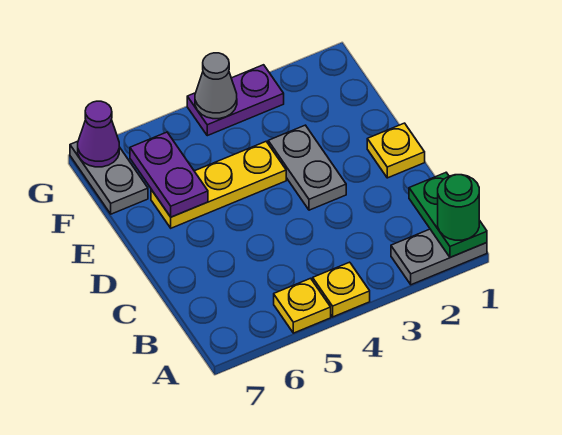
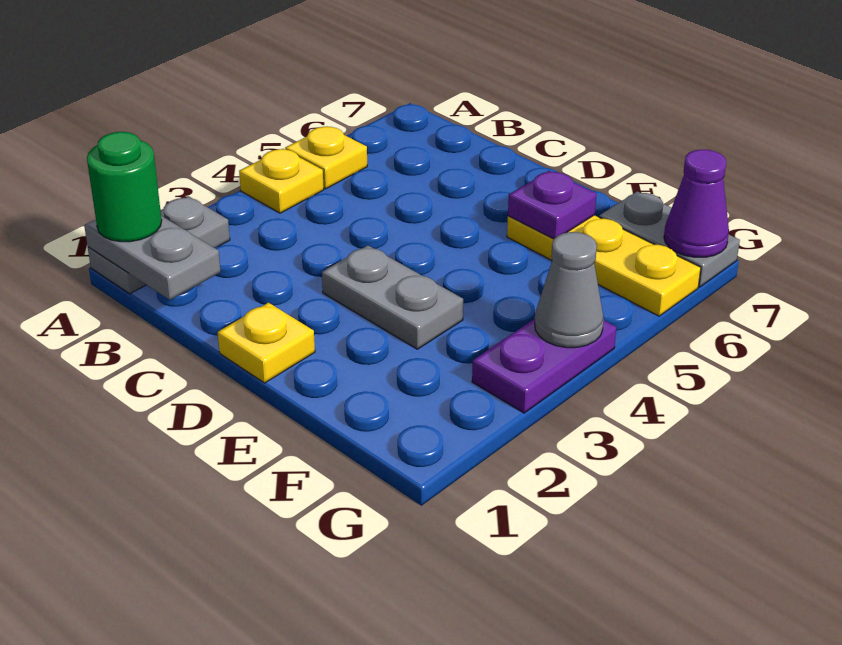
green plate A1:B1 level 2 -> grey plate A1:B1 level 2
yellow plate E4:E6 level 1 -> yellow plate E6:G6 level 1
purple plate E6:F6 level 2 -> purple plate E6 level 2

